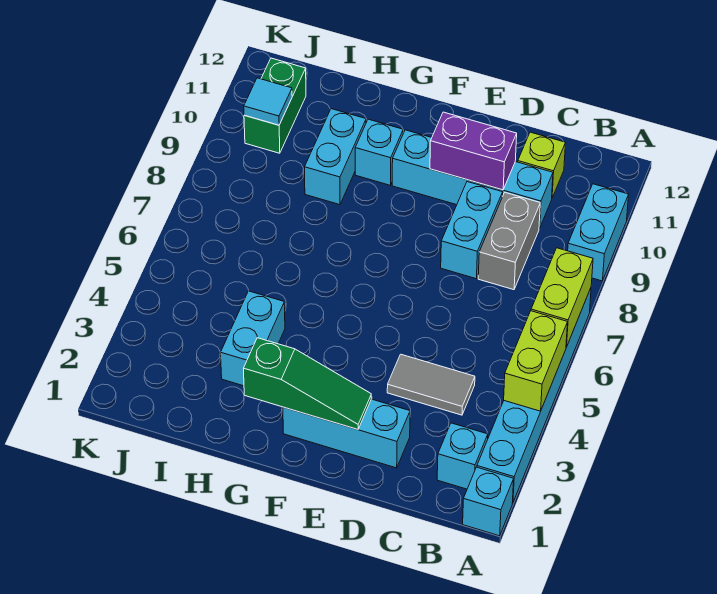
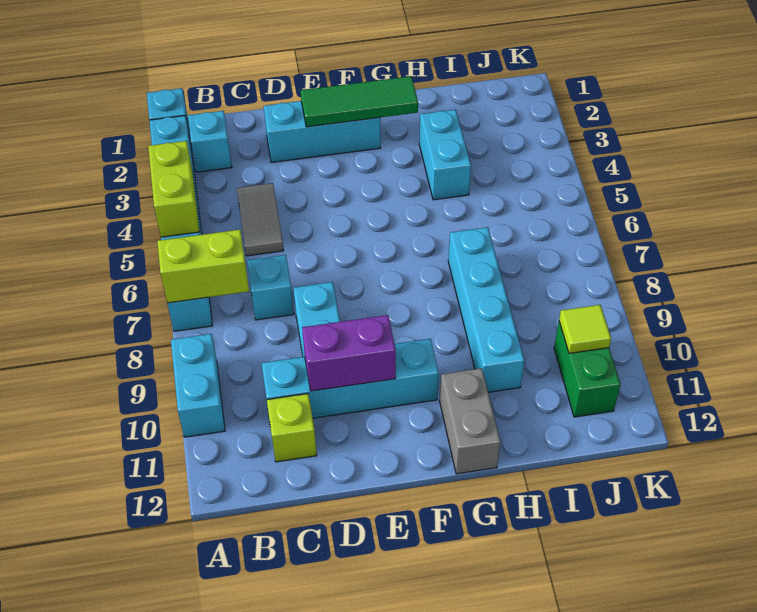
lime brick A6:A7 level 2 -> lime brick A7:B7 level 2
grey tile C4:D4 level 1 -> grey tile C4:C5 level 1
grey brick C8:C9 level 1 -> grey brick G11:G12 level 1
green slope E2:G2 level 2 top G -> green tile E2:G2 level 2
cyan brick G10 level 1 -> cyan brick C7 level 1
cyan brick H9:H10 level 1 -> cyan brick H7:H10 level 1
cyan tile J10 level 2 -> lime tile J10 level 2

